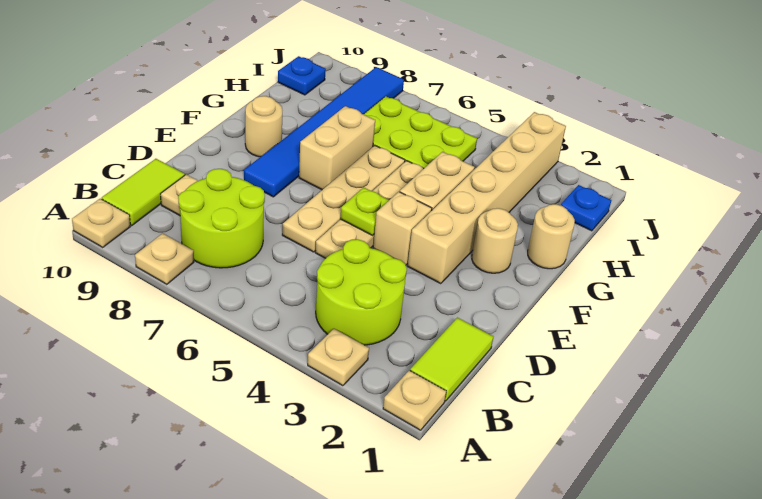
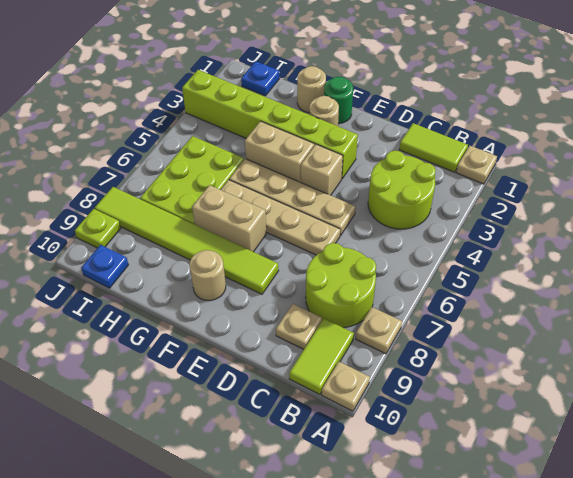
tan plate A3 level 1 -> none
lime tile B10:C10 level 1 -> lime tile B9:B10 level 1
tan brick E3:J3 level 1 -> lime brick E3:J3 level 1
lime plate E5 level 2 -> lime plate J9 level 1
blue tile E8:J8 level 1 -> lime tile E8:J8 level 1
none -> green round brick F1 level 1

